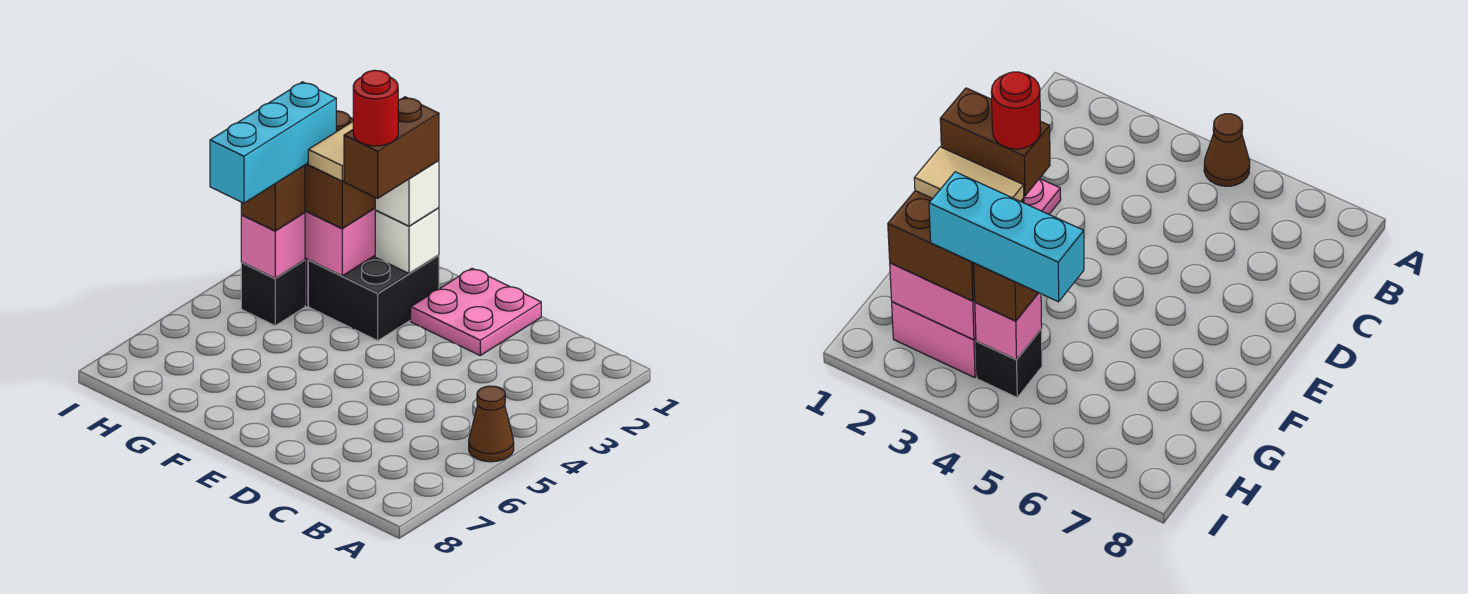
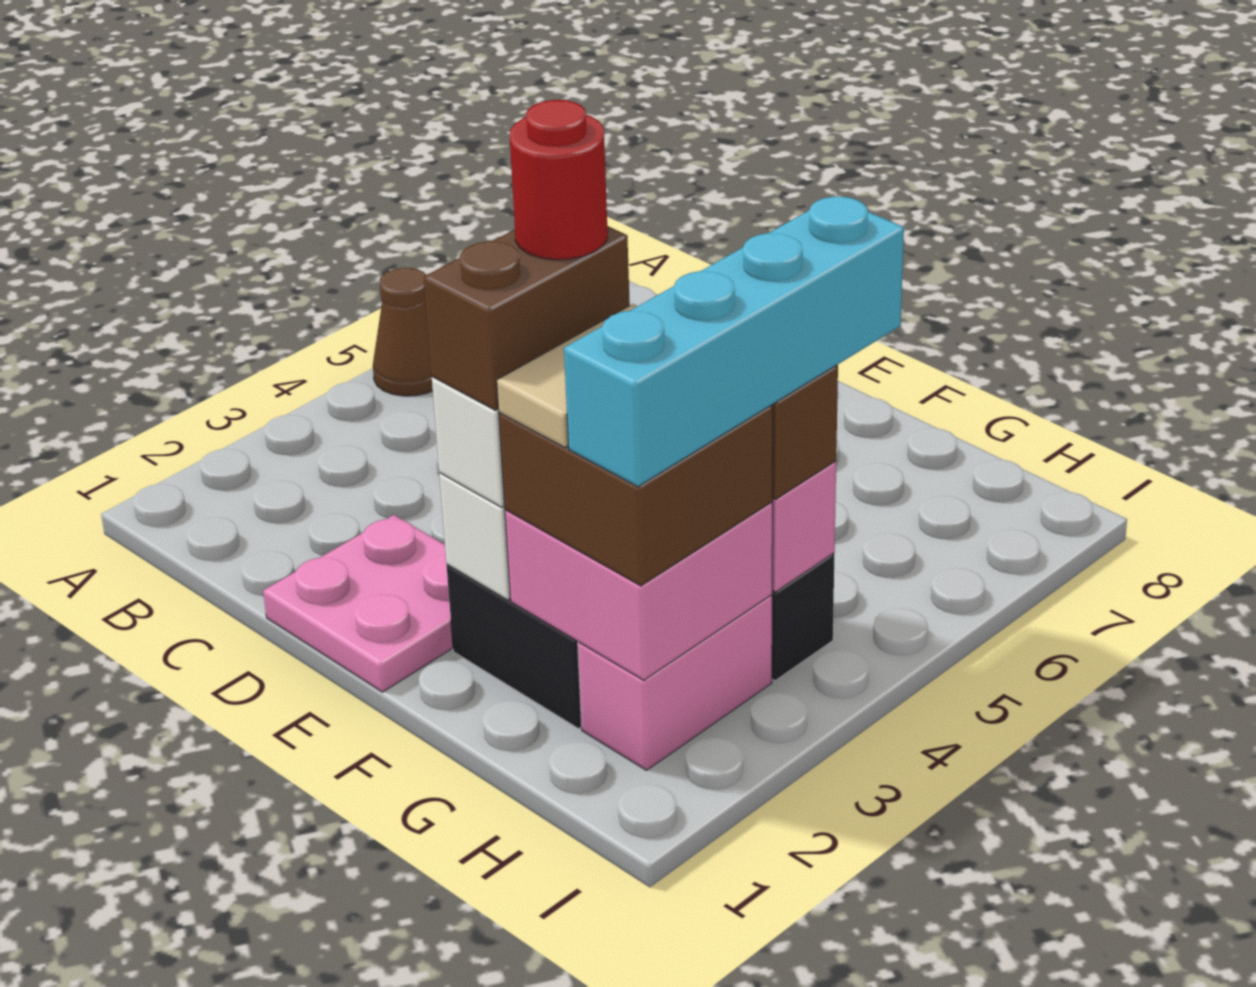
cyan brick H3:H5 level 4 -> cyan brick H2:H5 level 4

